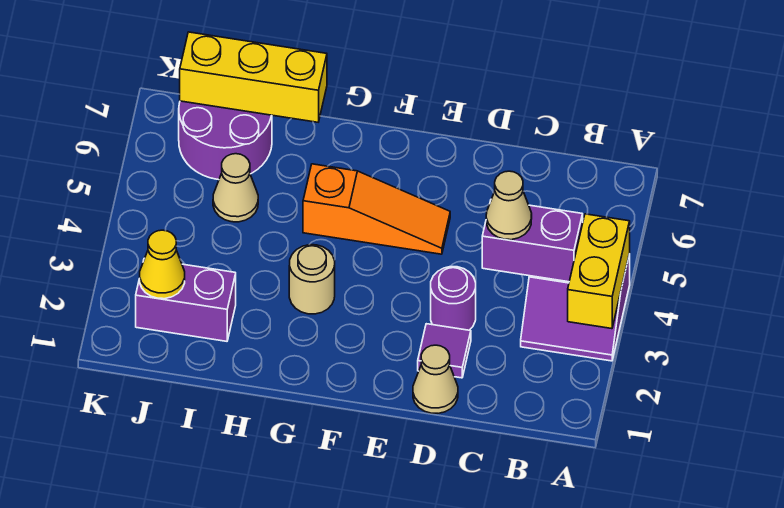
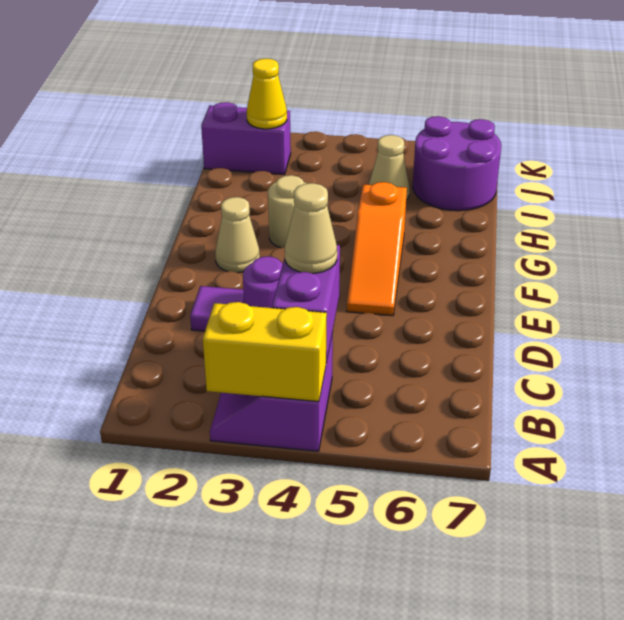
tan cone D1 level 1 -> tan cone F2 level 1
yellow brick H7:J7 level 2 -> none
purple brick I2:J2 level 1 -> purple brick J1:J2 level 1

